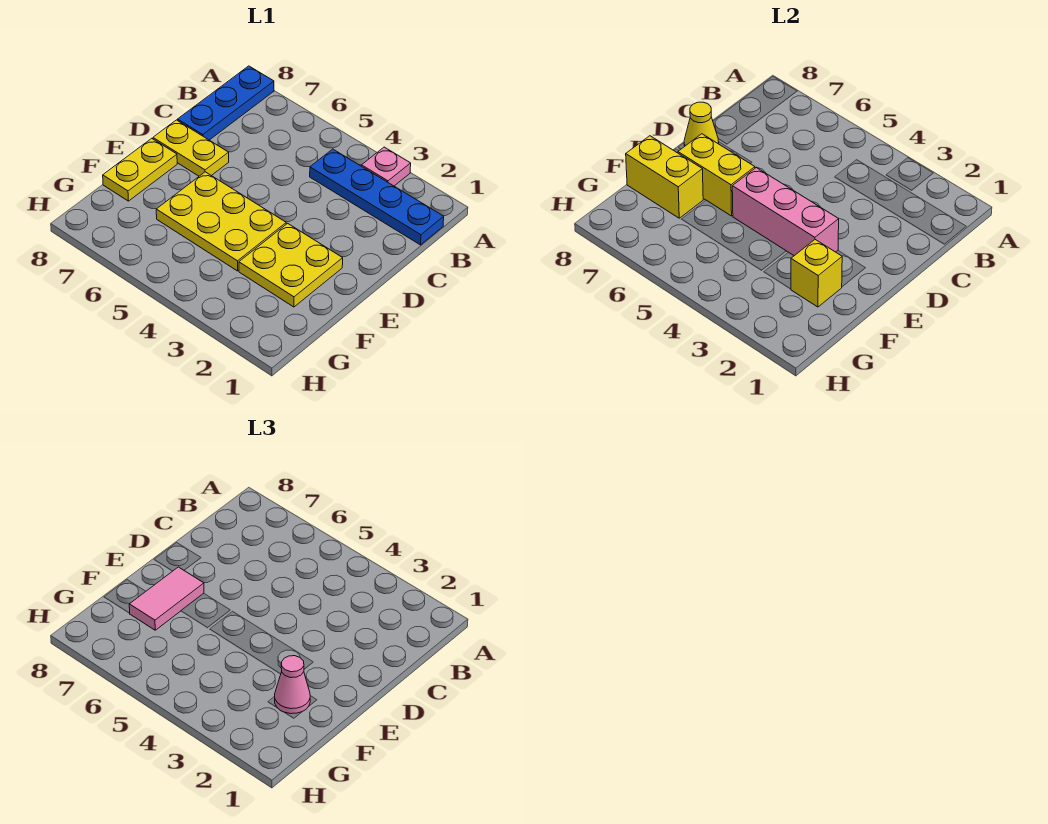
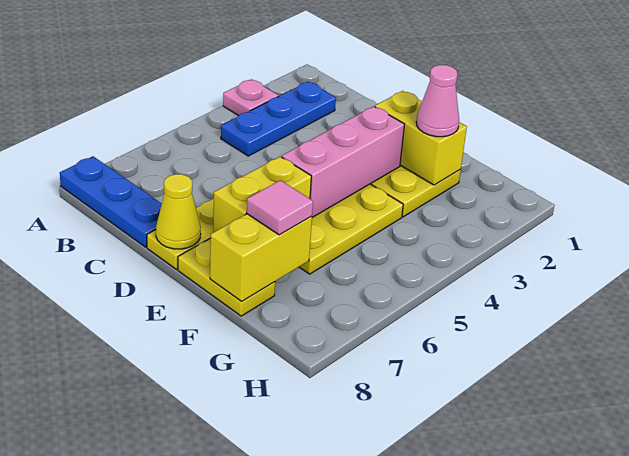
blue plate B1:B4 level 1 -> blue plate B2:B4 level 1
pink tile E7:F7 level 3 -> pink tile F7 level 3
yellow brick F2 level 2 -> yellow brick E2:F2 level 2

